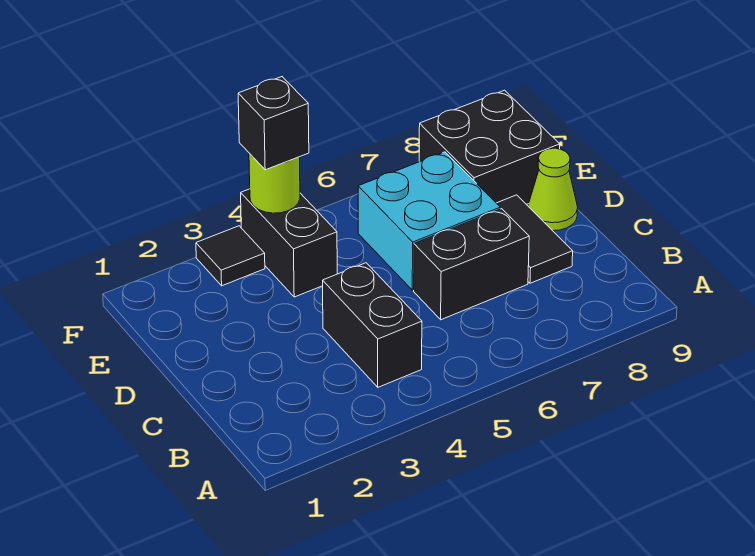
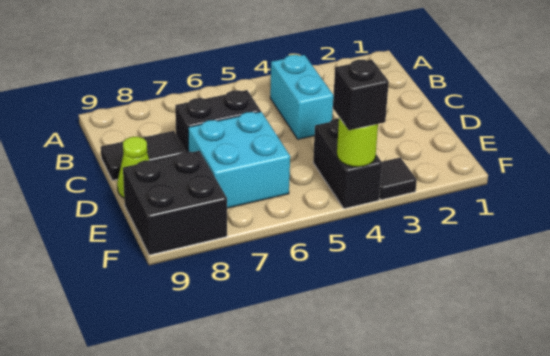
black brick B4:C4 level 1 -> cyan brick B4:C4 level 1
black tile C8:D8 level 1 -> black tile C8:C9 level 1

